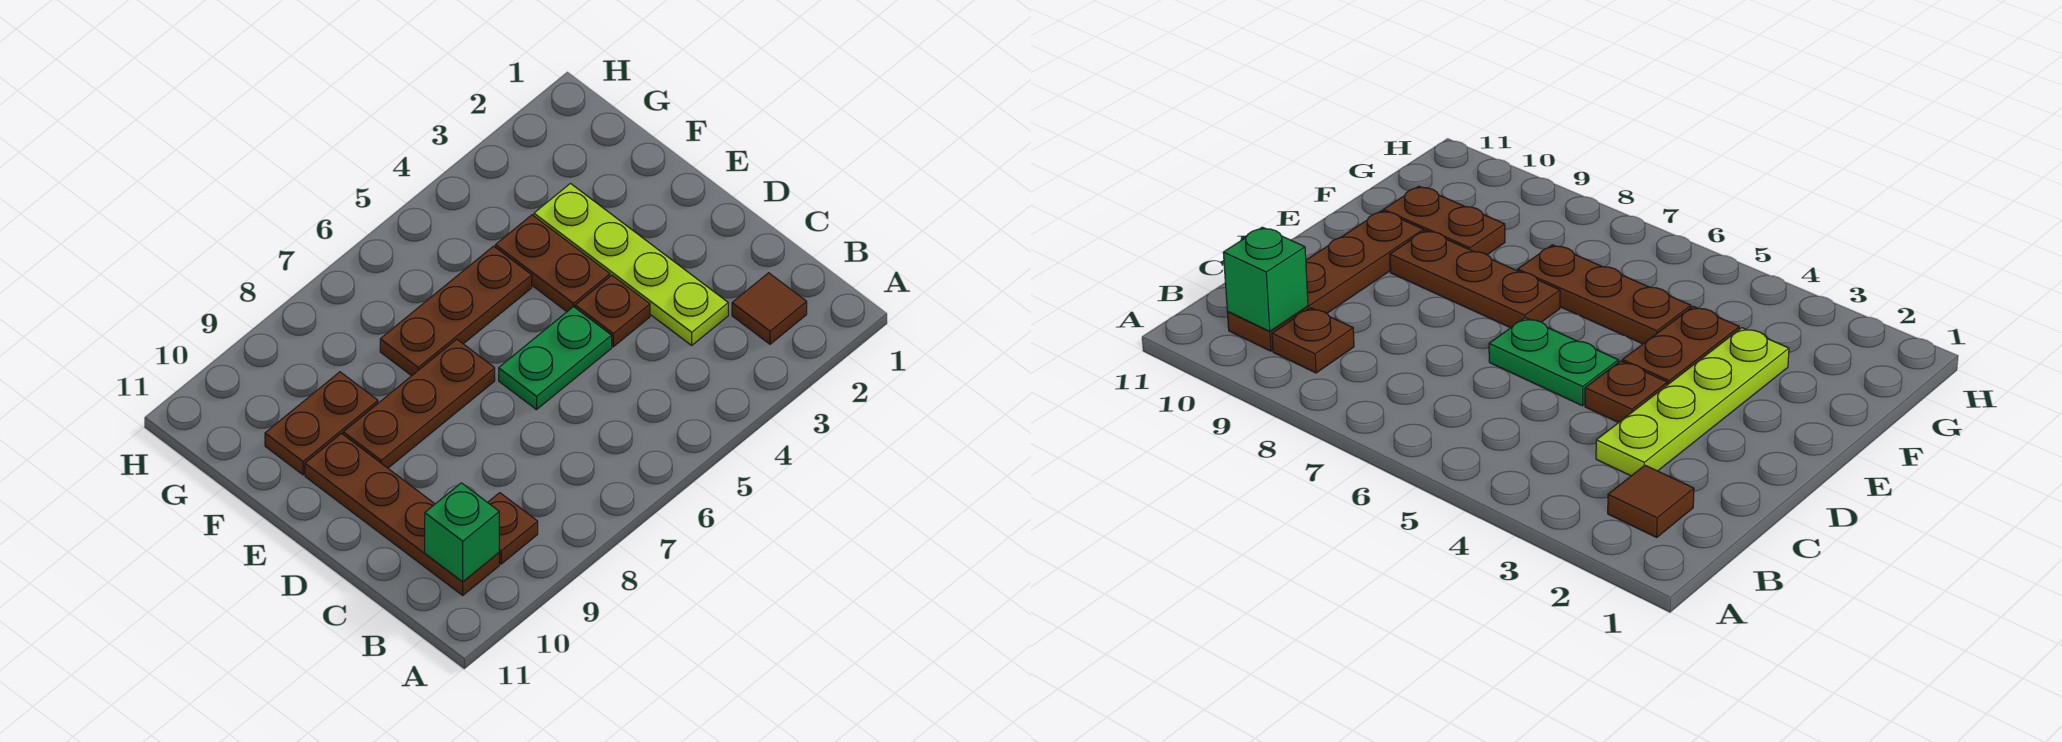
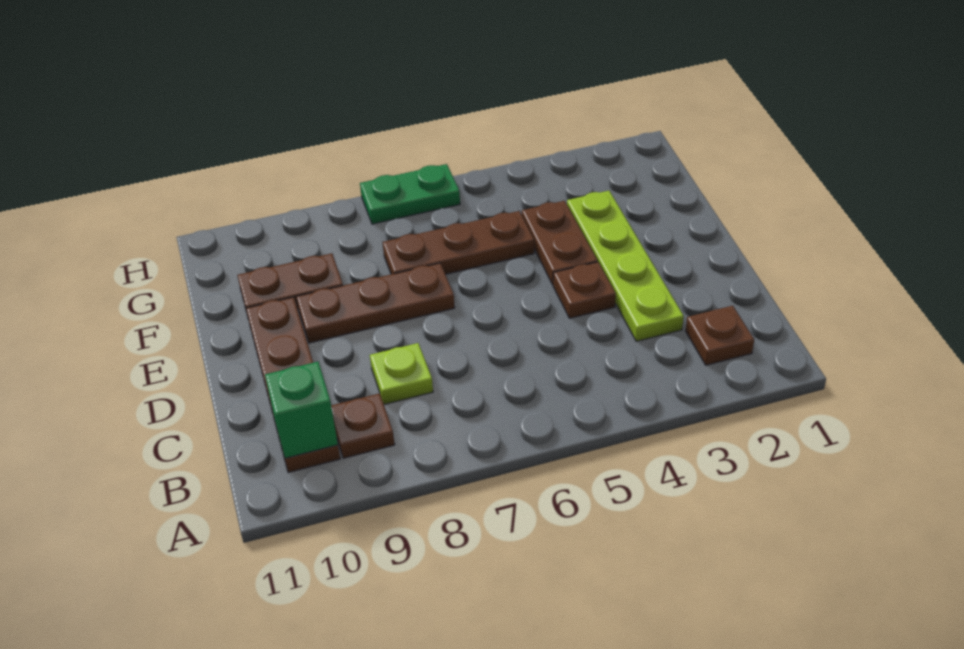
brown tile B2 level 1 -> brown plate B2 level 1
none -> lime plate C8 level 1
green plate D5:D6 level 1 -> green plate H6:H7 level 1

